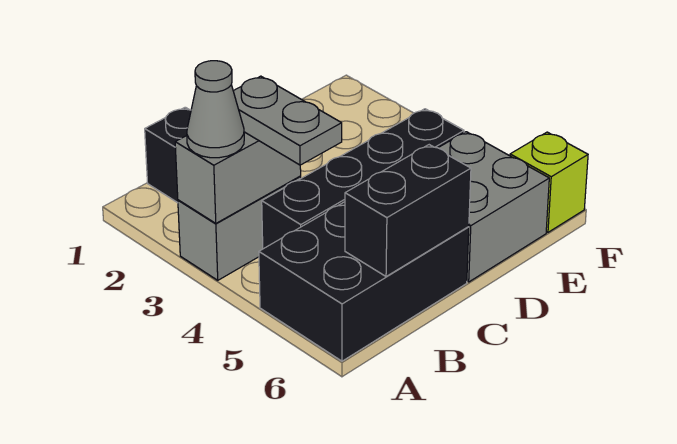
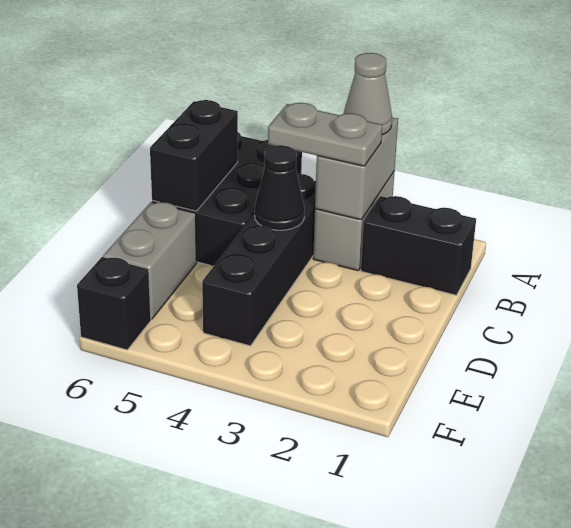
none -> black cone C4 level 2
grey brick D5:E6 level 1 -> grey brick D6:E6 level 1
lime brick F6 level 1 -> black brick F6 level 1

